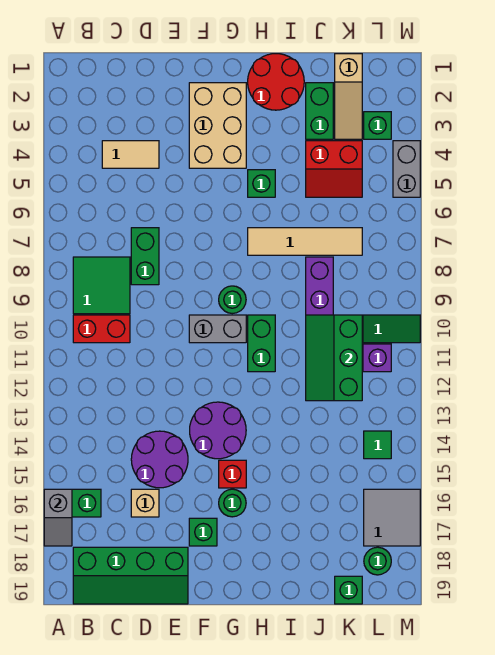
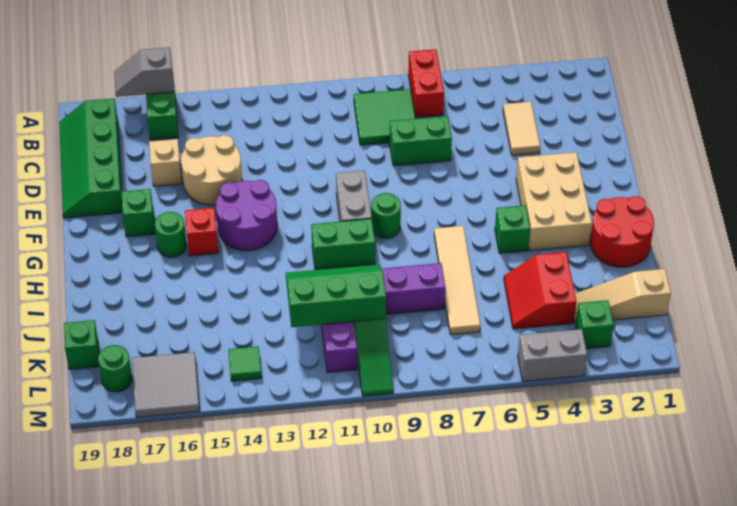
red brick B10:C10 level 1 -> red brick A7:B7 level 1
purple round brick D14:E15 level 1 -> tan round brick D14:E15 level 1
tan brick F2:G4 level 1 -> tan brick F3:H4 level 1
green brick J2:J3 level 1 -> none

